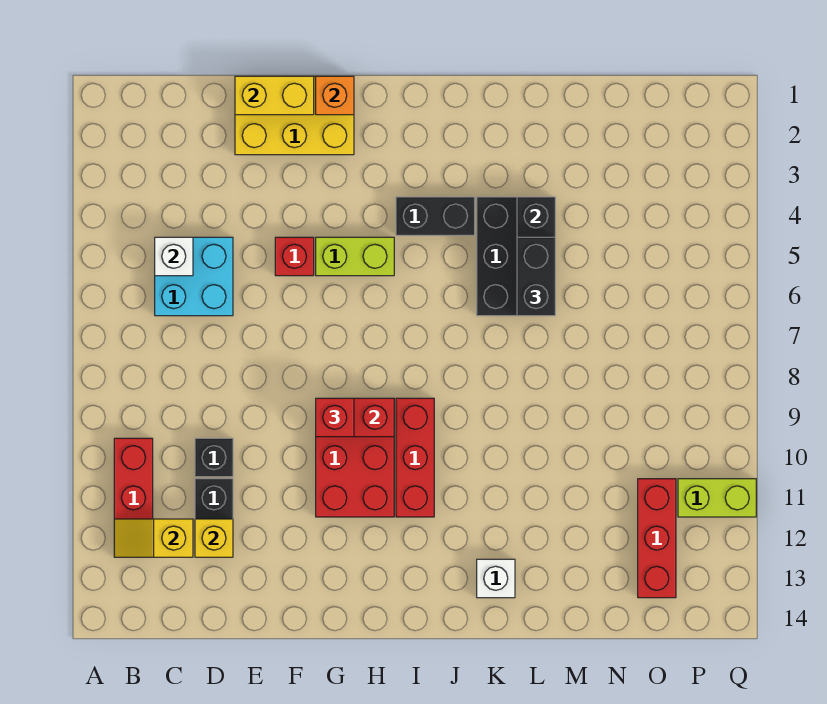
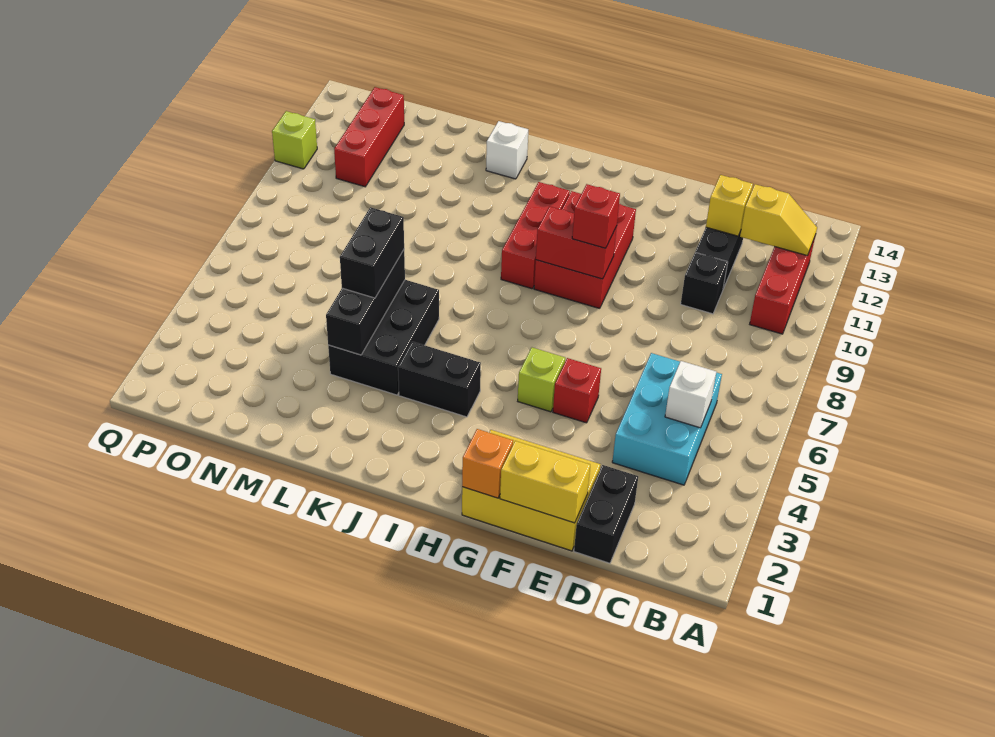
cyan brick C5:D6 level 1 -> cyan brick C4:D6 level 1
none -> black brick D1:D2 level 1
lime brick G5:H5 level 1 -> lime brick G5 level 1
lime brick P11:Q11 level 1 -> lime brick Q11 level 1

